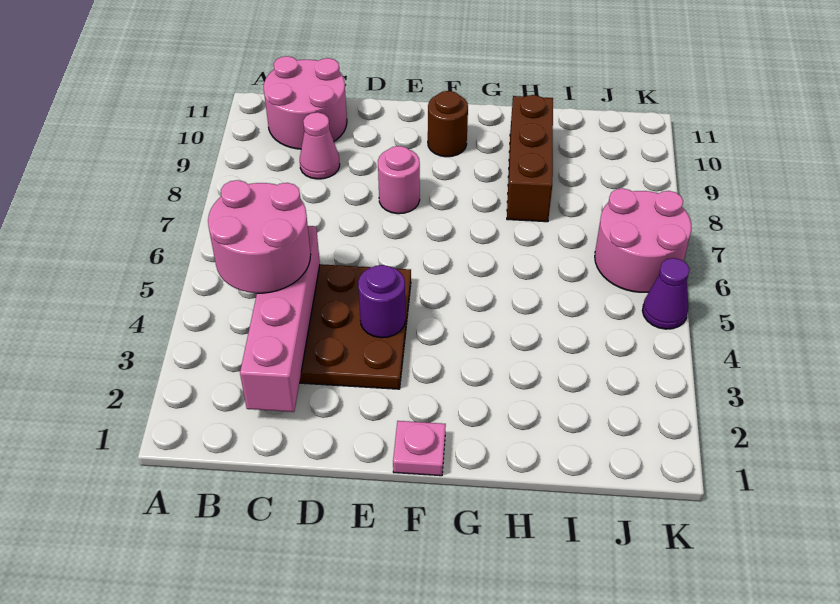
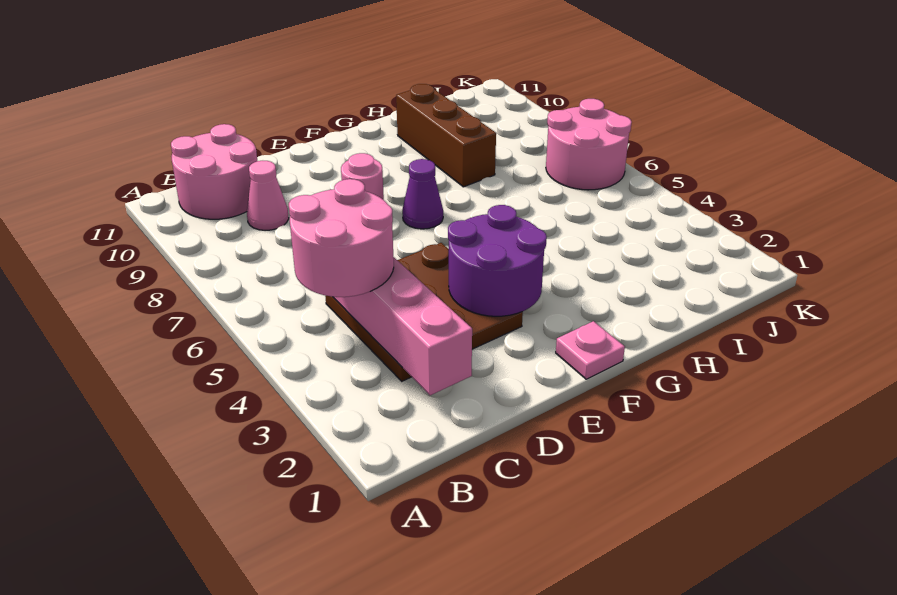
purple round brick E4 level 2 -> purple round brick E3:F4 level 2
brown round brick F10 level 1 -> none
purple cone K5 level 1 -> purple cone F7 level 1

